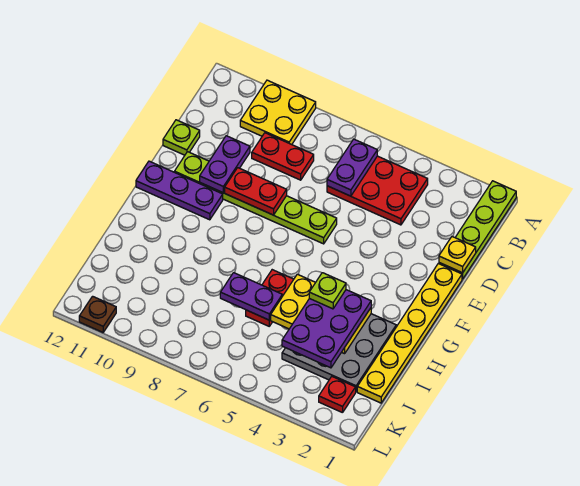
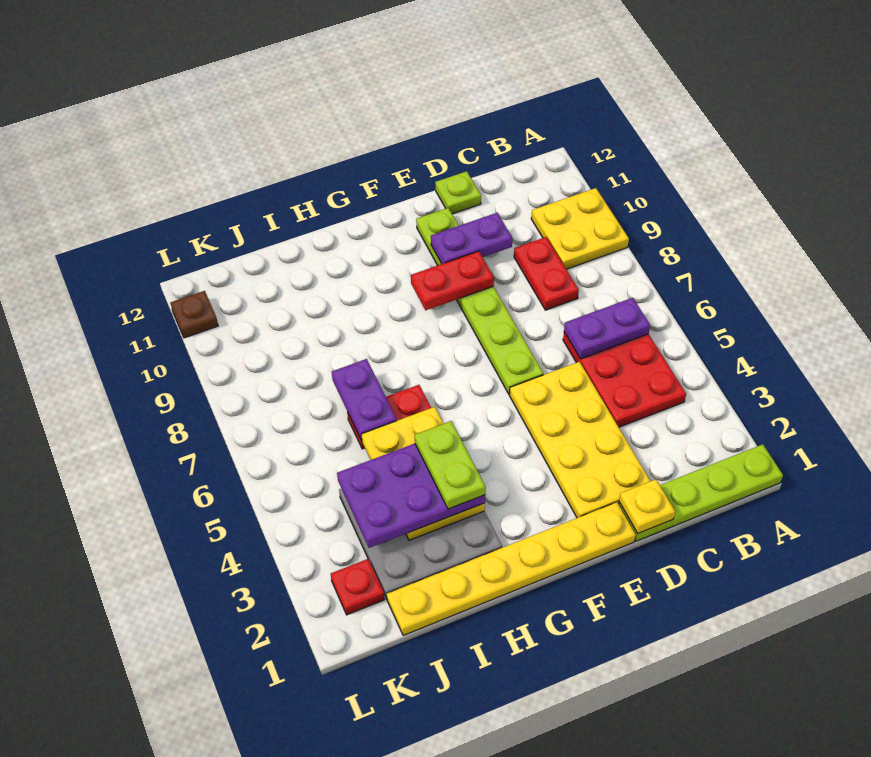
none -> yellow plate D2:E5 level 1
red plate E8:E9 level 2 -> red plate E9:F9 level 2
purple plate F10:F12 level 1 -> none
lime plate H4 level 4 -> lime plate H3:H4 level 4

